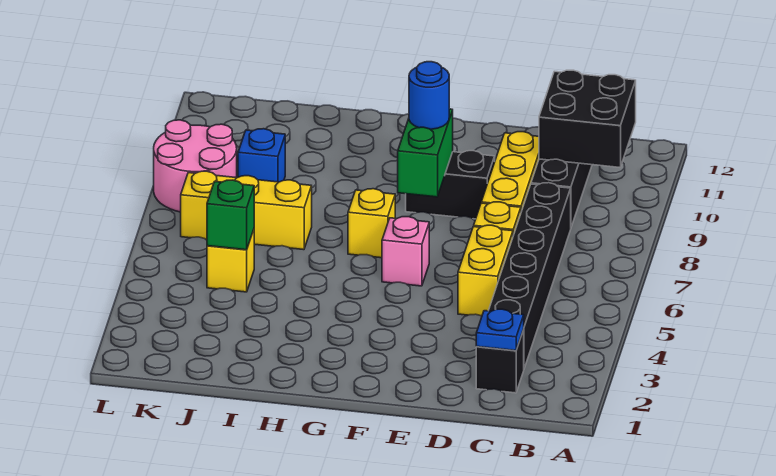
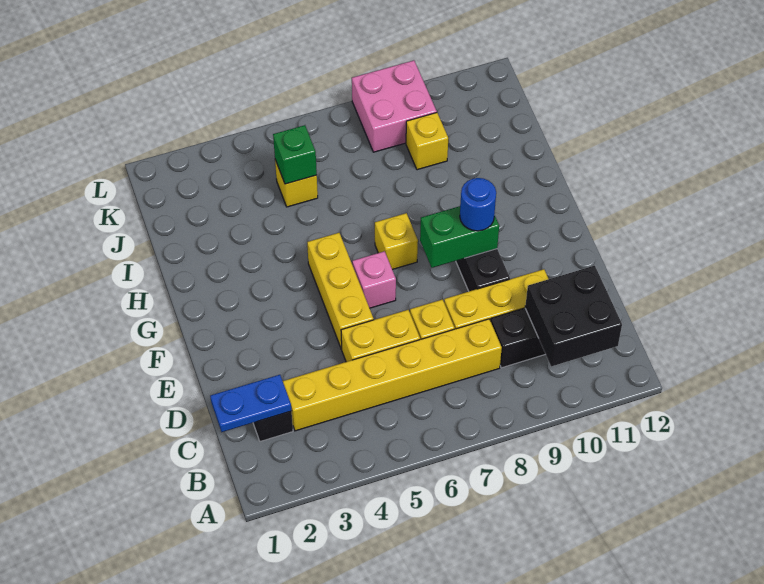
blue plate C2 level 2 -> blue plate C1:C2 level 2
black brick C3:C8 level 1 -> yellow brick C3:C8 level 1
yellow brick I7:K7 level 1 -> yellow brick E5:G5 level 1
blue brick J9 level 1 -> yellow brick J9 level 1
pink round brick K8:L9 level 1 -> pink brick K8:L9 level 1

